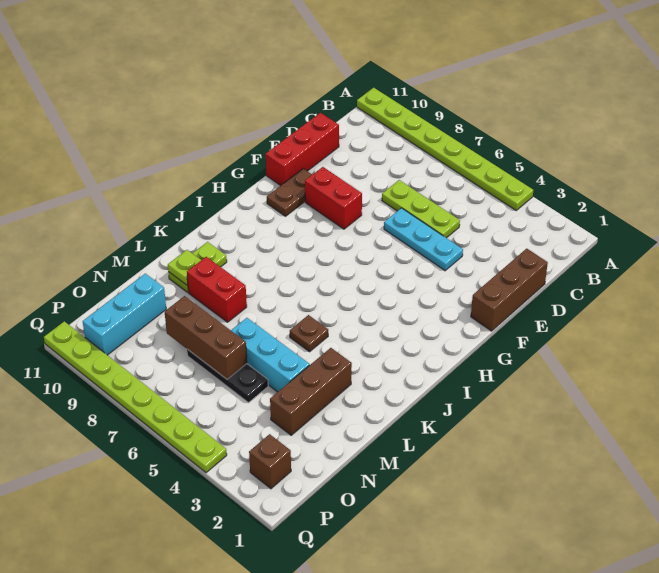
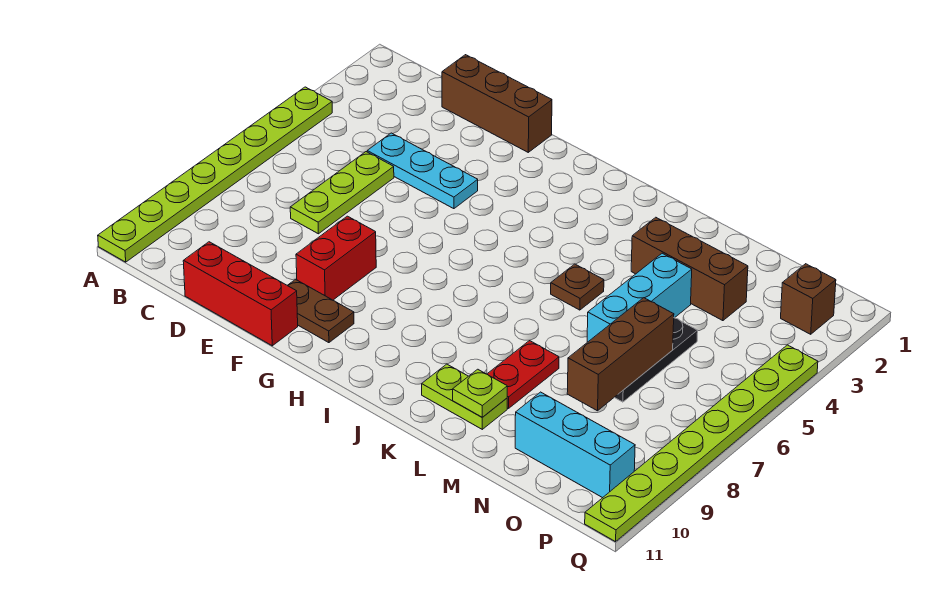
cyan plate E4:E6 level 1 -> cyan plate D4:F4 level 1
red brick L8:L9 level 1 -> red plate L8:L9 level 1

